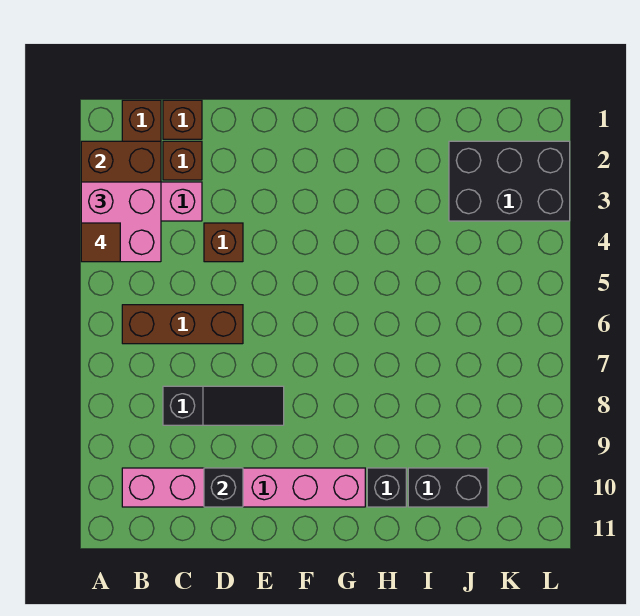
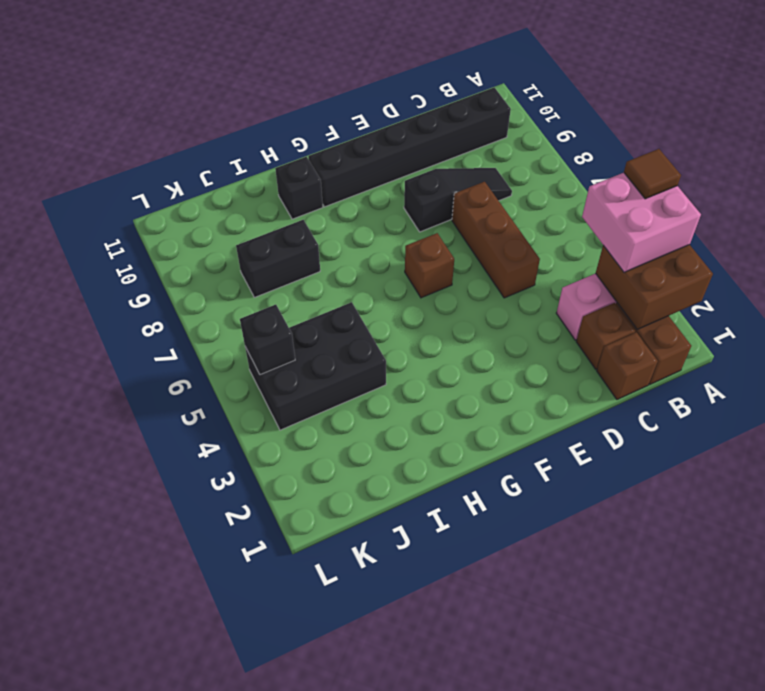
brown brick B6:D6 level 1 -> brown brick D5:D7 level 1
pink brick B10:G10 level 1 -> black brick B10:G10 level 1
black slope C8:E8 level 1 top C -> black slope C8:E8 level 1 top E
brown brick D4 level 1 -> brown brick F6 level 1
black brick D10 level 2 -> black brick K5 level 2
black brick I10:J10 level 1 -> black brick I8:J8 level 1
black brick J2:L3 level 1 -> black brick I4:K5 level 1

